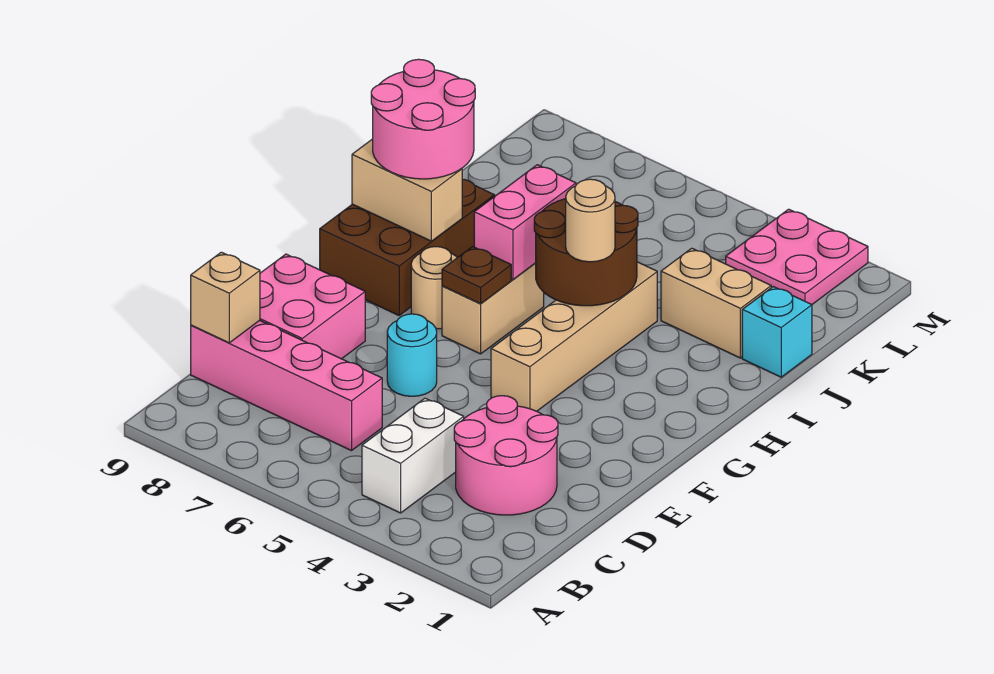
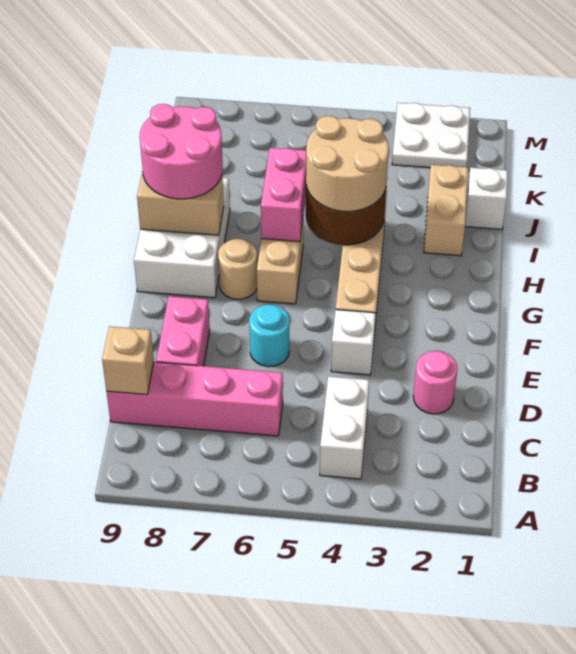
pink round brick C2:D3 level 1 -> pink round brick D2 level 1
pink brick D8:E9 level 1 -> pink brick D8:E8 level 1
none -> white brick E4 level 1
brown plate G6 level 2 -> none
brown brick G8:I9 level 1 -> white brick G8:I9 level 1
tan round brick H4 level 3 -> tan round brick H4:I5 level 3
cyan brick J1 level 1 -> white brick J1 level 1
tan brick J2:J3 level 1 -> tan brick I2:J2 level 1
pink plate L2:M3 level 1 -> white plate L2:M3 level 1

